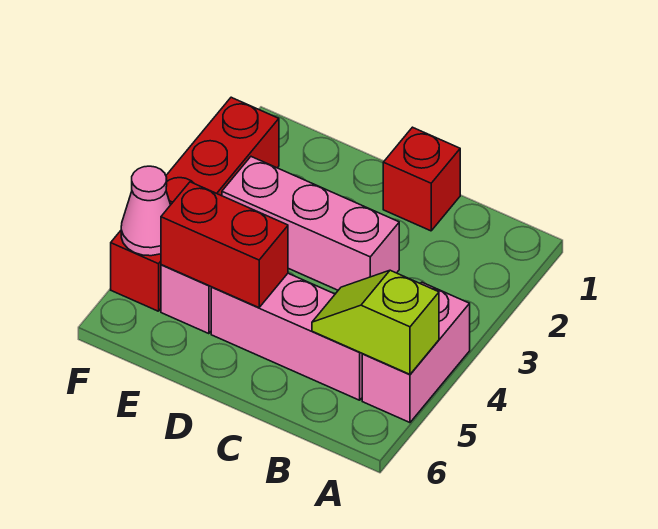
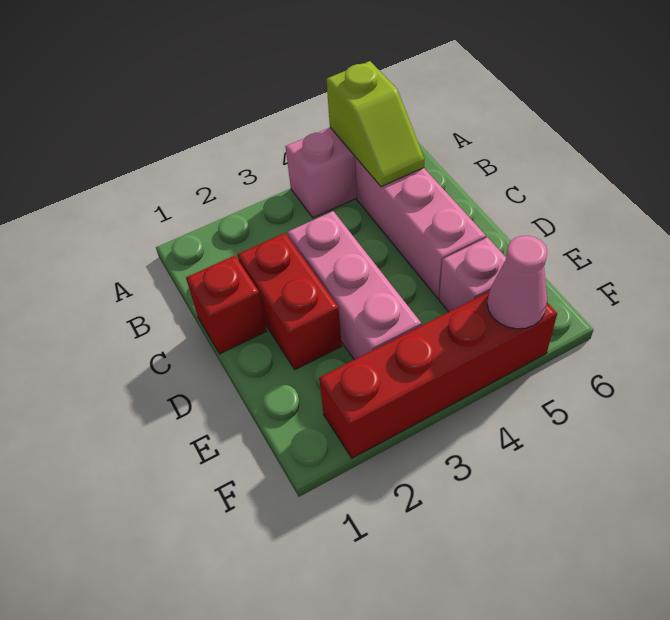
red brick D5:E5 level 2 -> red brick C2:D2 level 1

